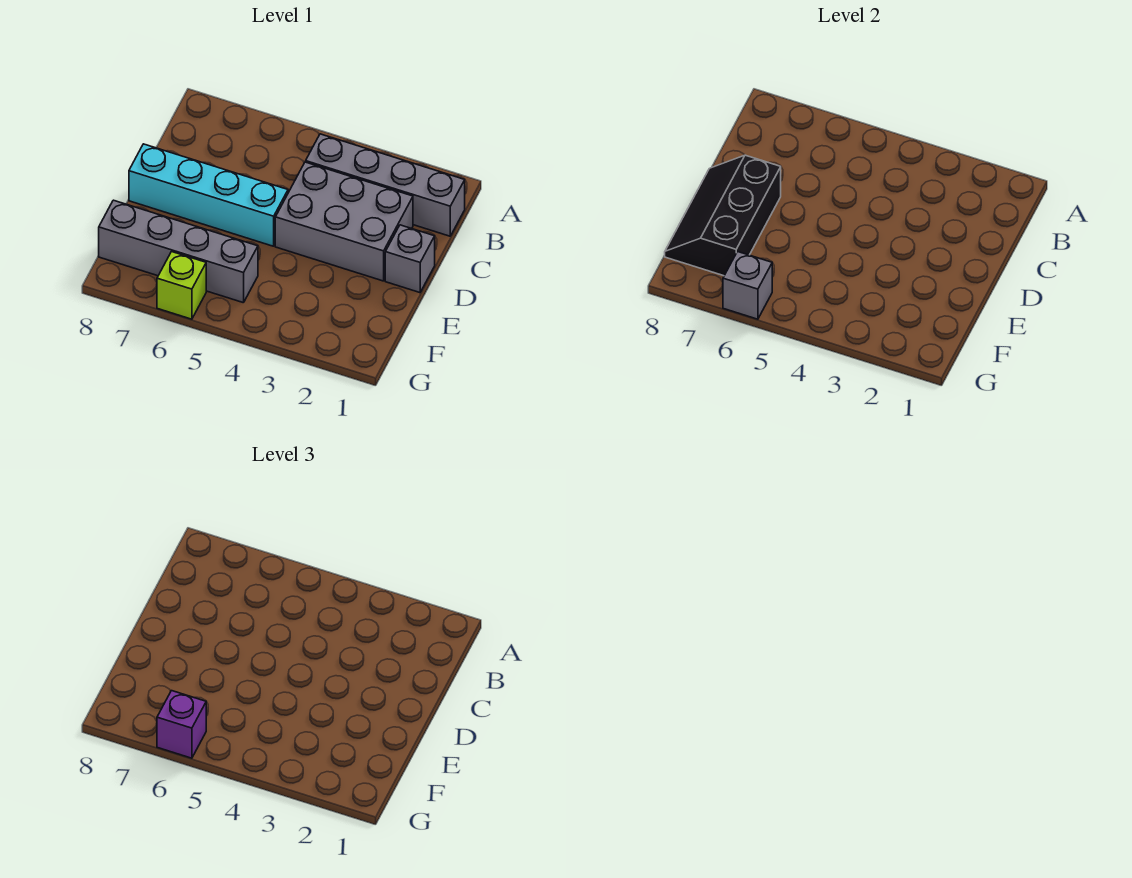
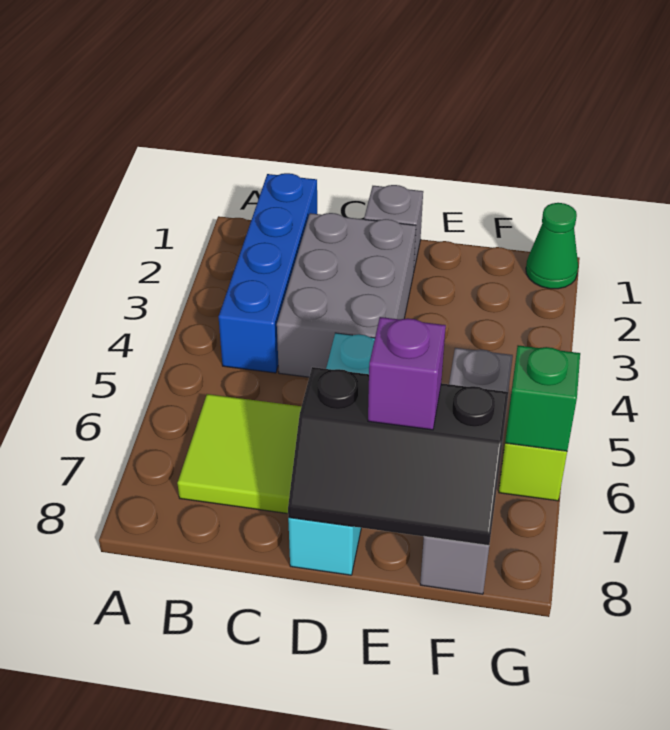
grey brick B1:B4 level 1 -> blue brick B1:B4 level 1
none -> lime tile B6:C7 level 1
none -> green cone G1 level 1
grey brick G6 level 2 -> green brick G6 level 2
purple brick G6 level 3 -> purple brick E7 level 3

